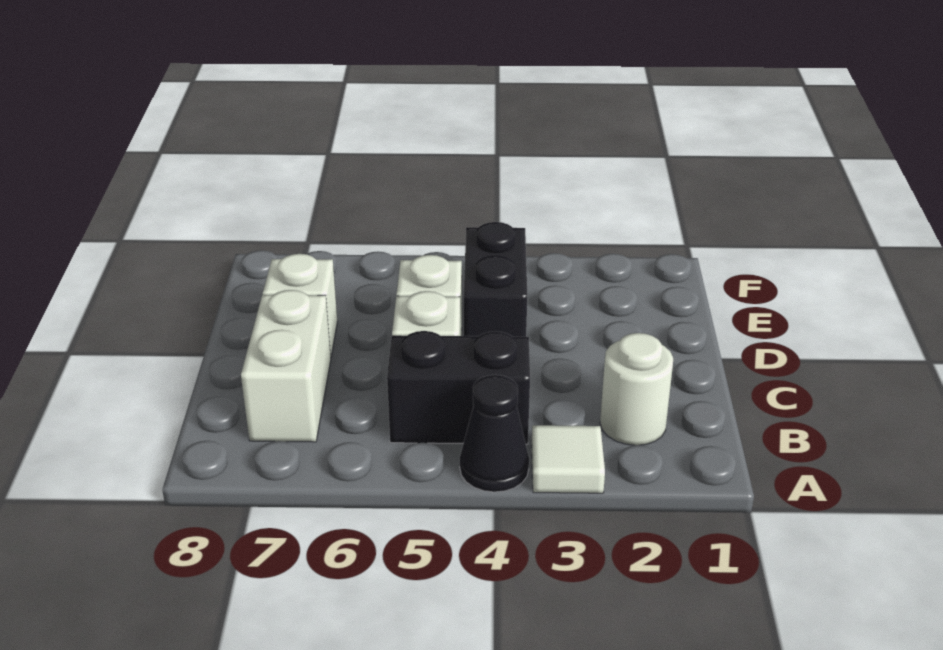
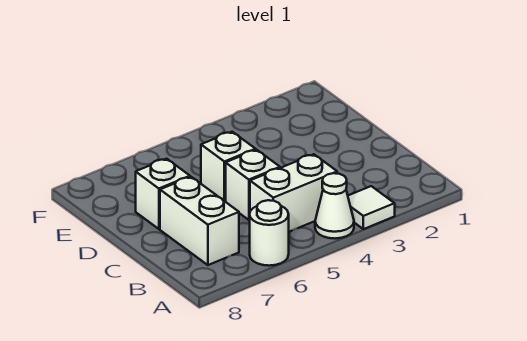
black cone A4 level 1 -> white cone A4 level 1
white round brick B2 level 1 -> white round brick A6 level 1
black brick B4:B5 level 1 -> white brick B4:B5 level 1
black brick D4:E4 level 1 -> none

